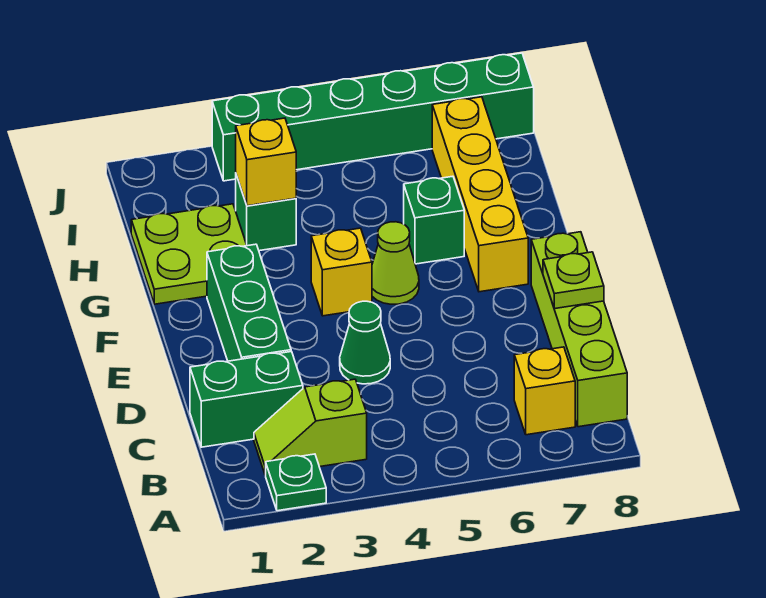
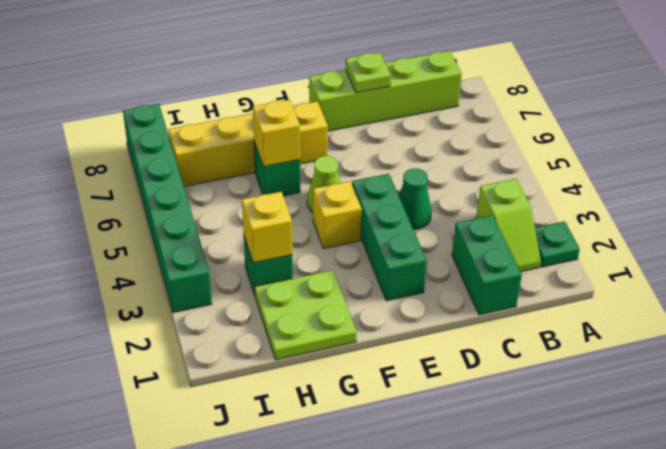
yellow brick B7 level 1 -> yellow brick G6 level 2
green brick D2:F2 level 1 -> green brick E2:E4 level 1

